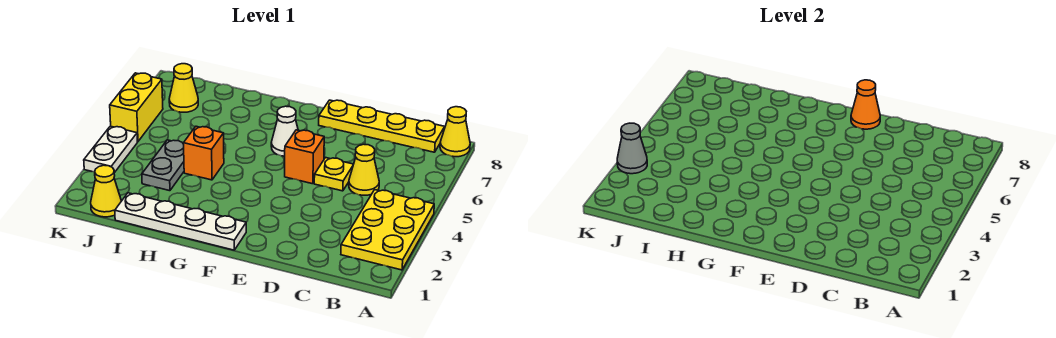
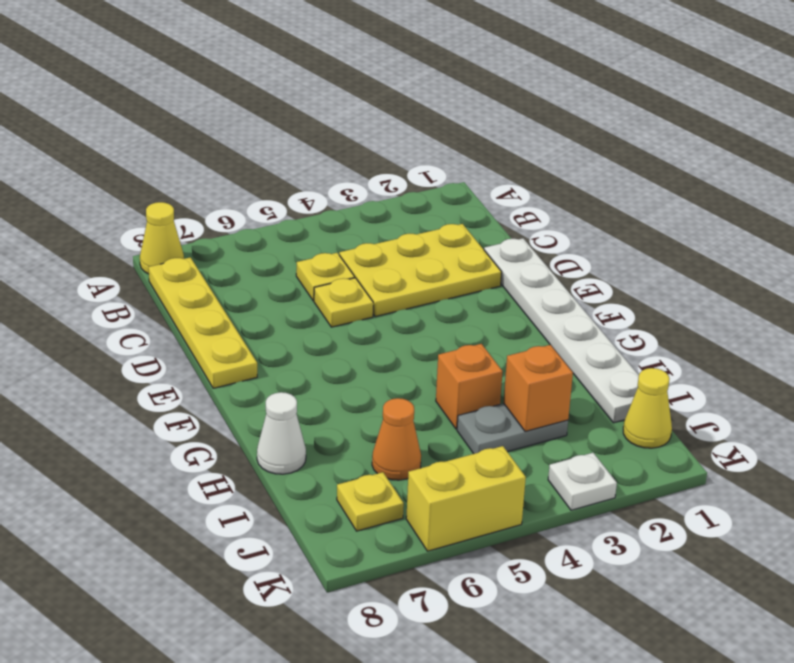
yellow plate A2:B4 level 1 -> yellow plate C2:D4 level 1
yellow cone C5 level 1 -> yellow plate C5 level 1
orange brick E5 level 1 -> orange brick I3 level 2
orange cone E8 level 2 -> orange cone I6 level 1
white plate F1:I1 level 1 -> white plate D1:I1 level 1
white cone F6 level 1 -> white cone H8 level 1
yellow cone J7 level 1 -> yellow plate J7 level 1
white plate K3:K4 level 1 -> white plate K3 level 1
grey cone K3 level 2 -> none

